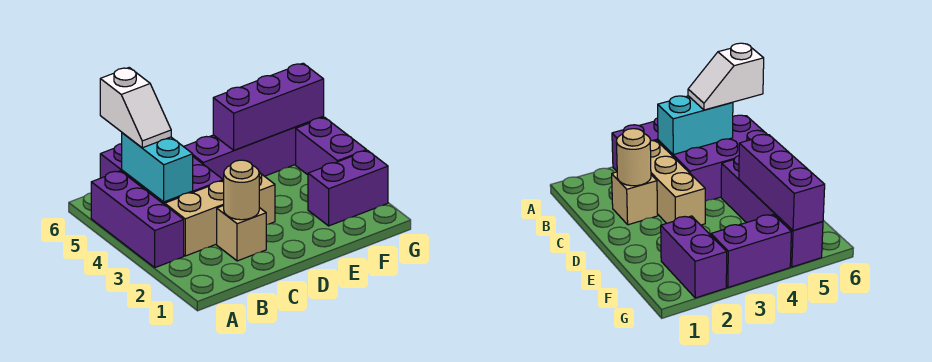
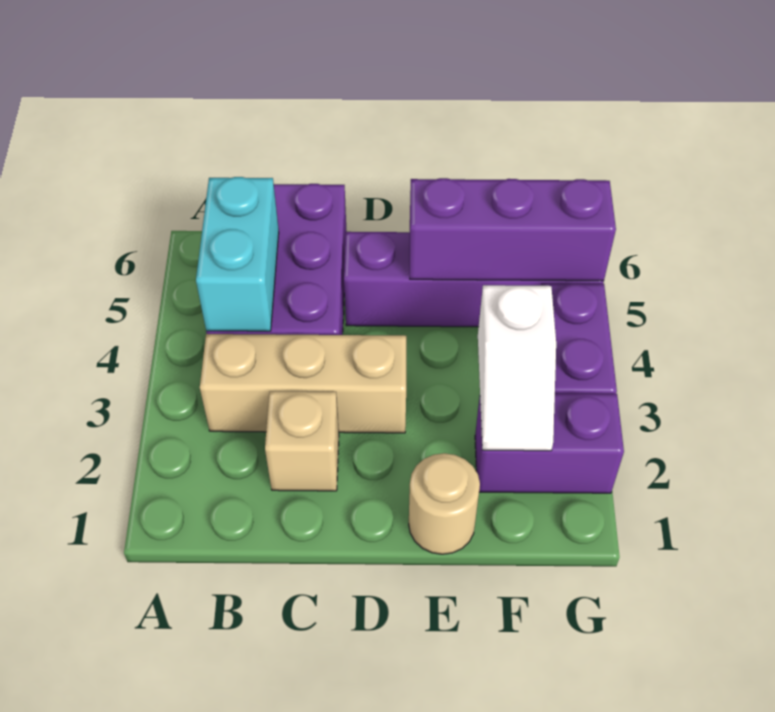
purple brick A3:A5 level 1 -> none
white slope B5:B6 level 3 top 6 -> white slope F2:F3 level 2 top 3
tan round brick C2 level 2 -> tan round brick E1 level 1

